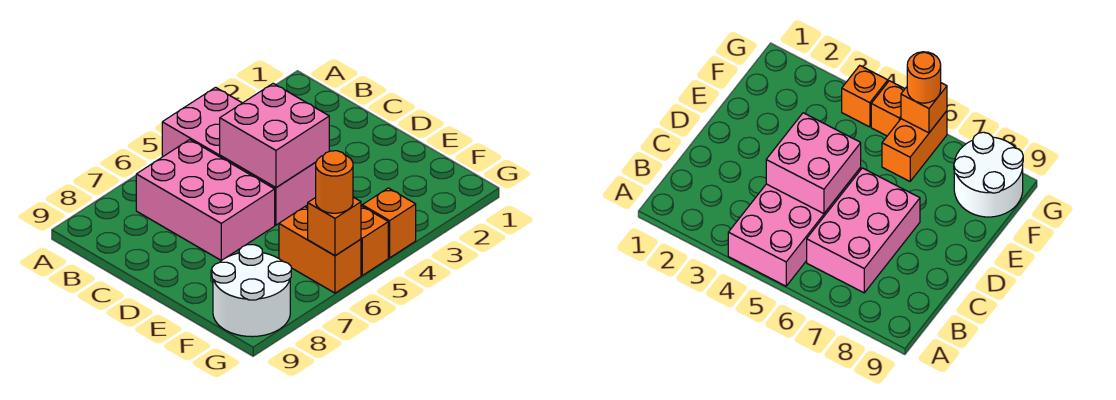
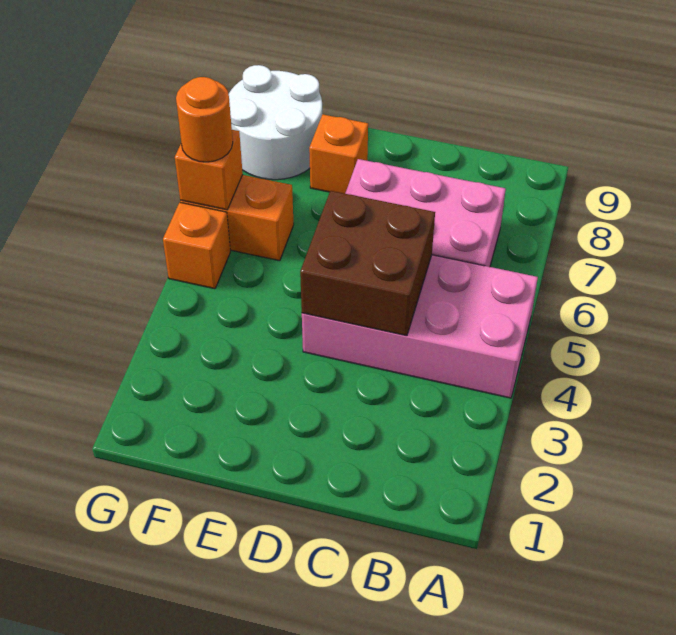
pink brick C4:D5 level 2 -> brown brick C4:D5 level 2
orange brick G4 level 1 -> orange brick E8 level 1

